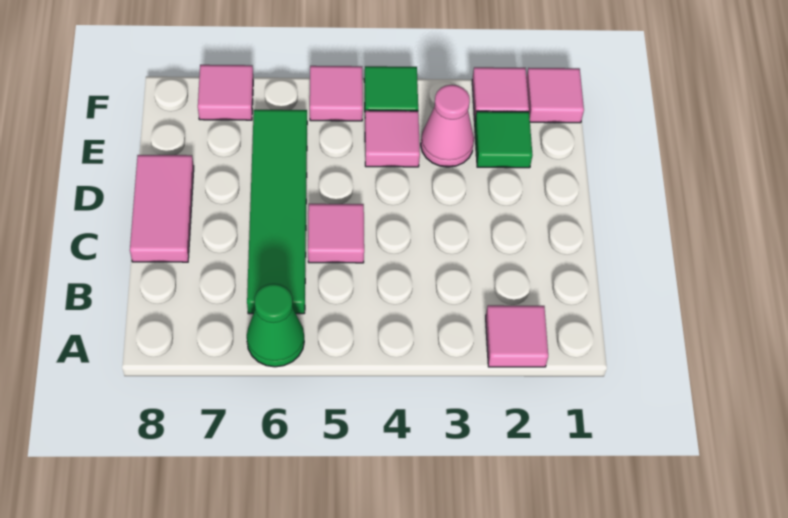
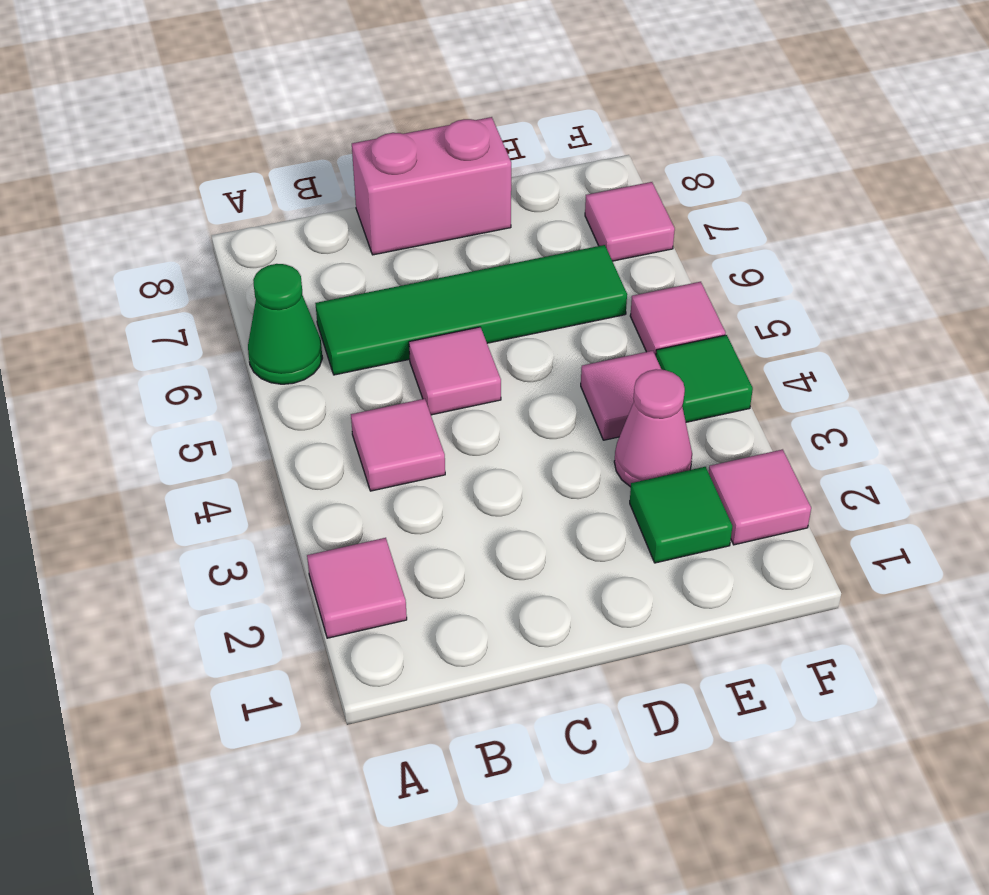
pink tile C8:D8 level 1 -> pink brick C8:D8 level 1
pink tile F1 level 1 -> pink tile B4 level 1

